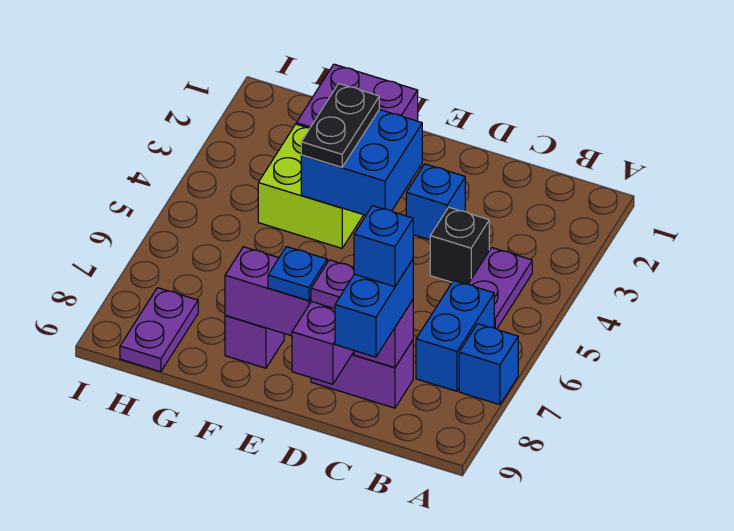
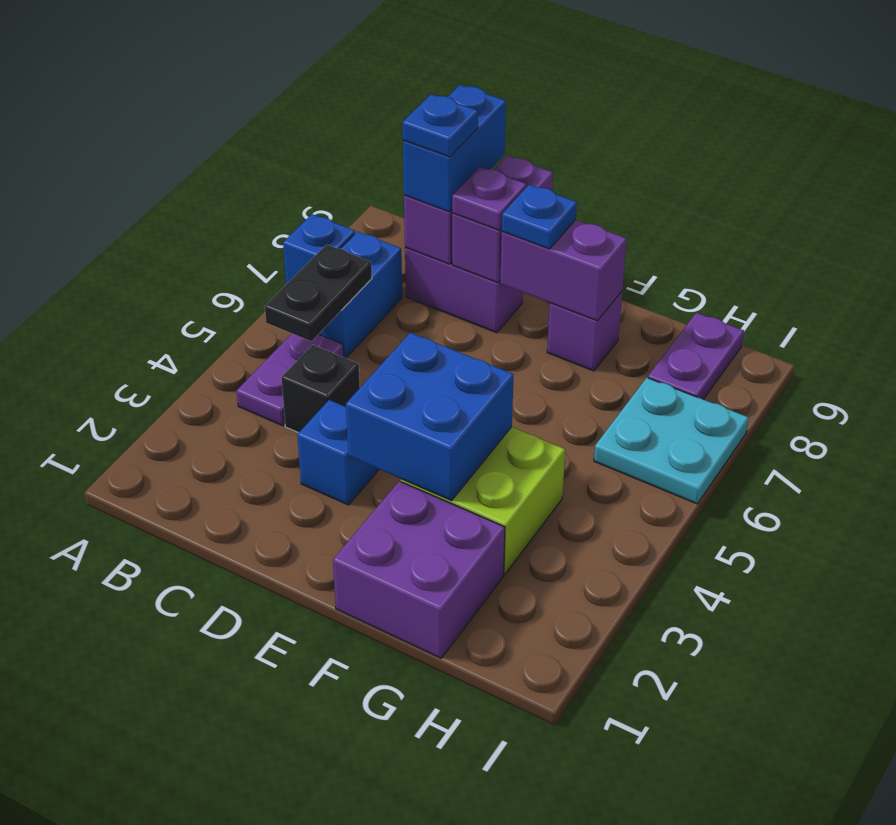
blue brick C8 level 4 -> blue plate C8 level 4
black plate F3:F4 level 3 -> black plate B5:B6 level 2
none -> cyan plate H6:I7 level 1

